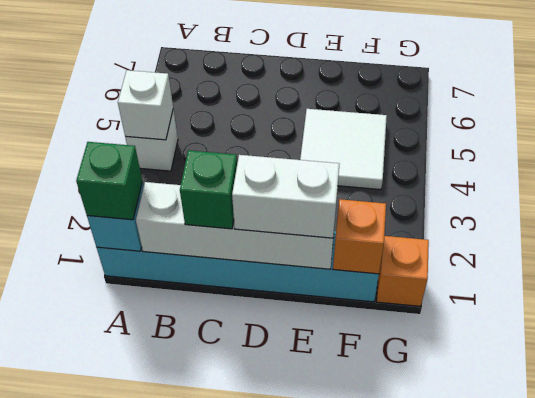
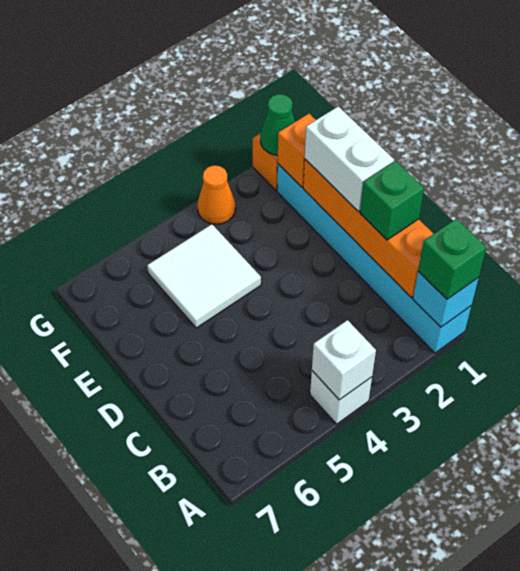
white brick B1:E1 level 2 -> orange brick B1:E1 level 2
none -> green cone G1 level 2
none -> orange cone G3 level 1

